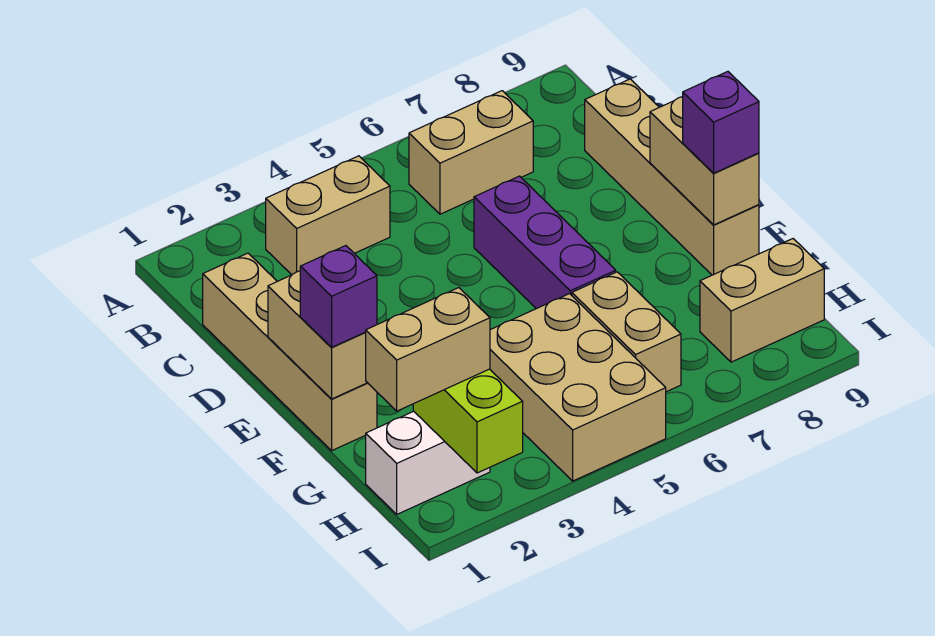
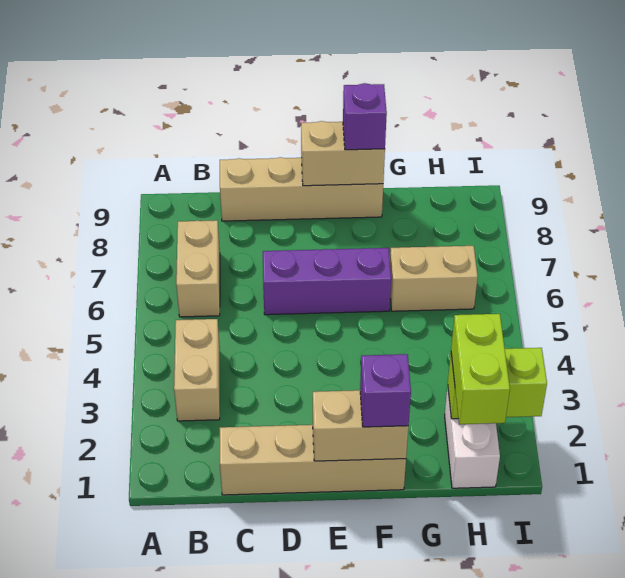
tan brick G4:I5 level 1 -> none
tan brick H1:H2 level 3 -> lime brick H1:H2 level 3
tan brick H8:H9 level 1 -> none

